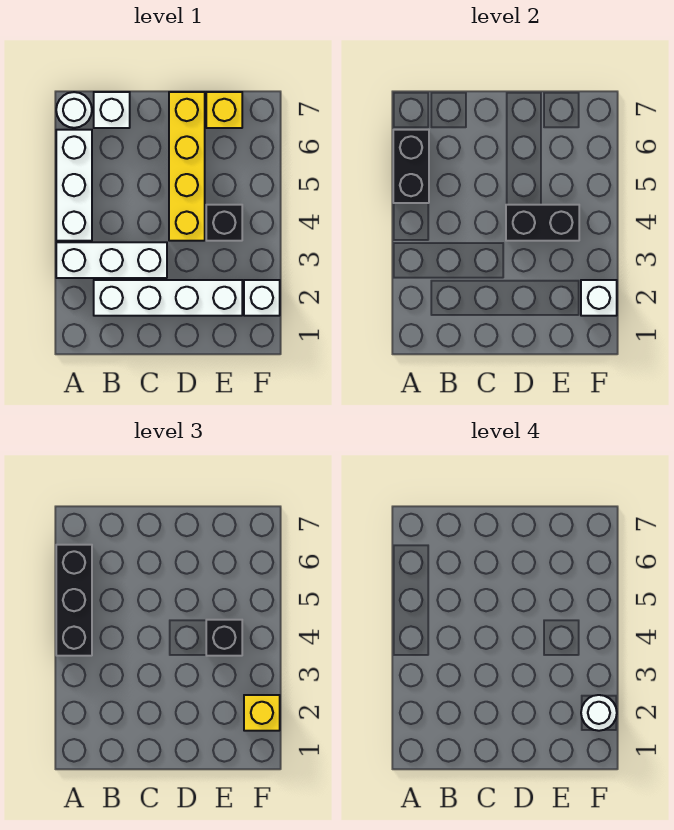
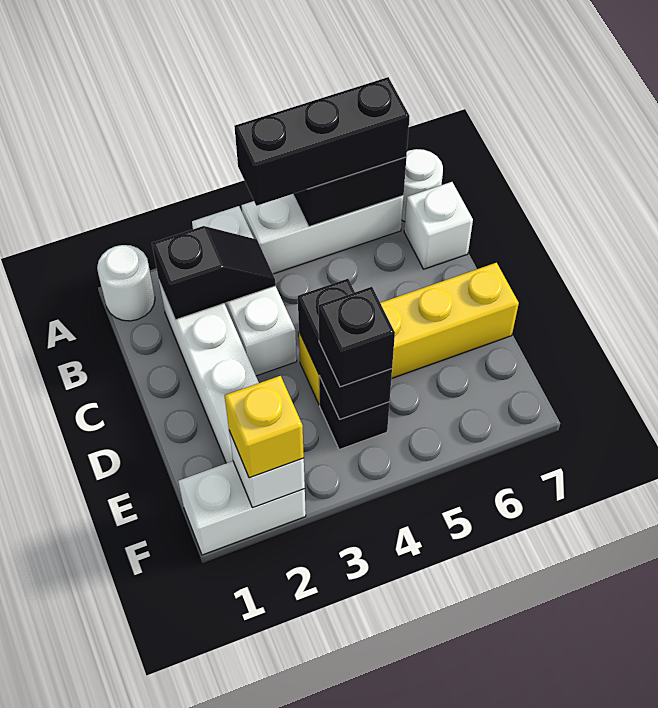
none -> black slope B2:B3 level 2 top 2
yellow brick E7 level 1 -> none
white brick F2 level 1 -> white brick F1:F2 level 1
white round brick F2 level 4 -> white round brick A1 level 1

